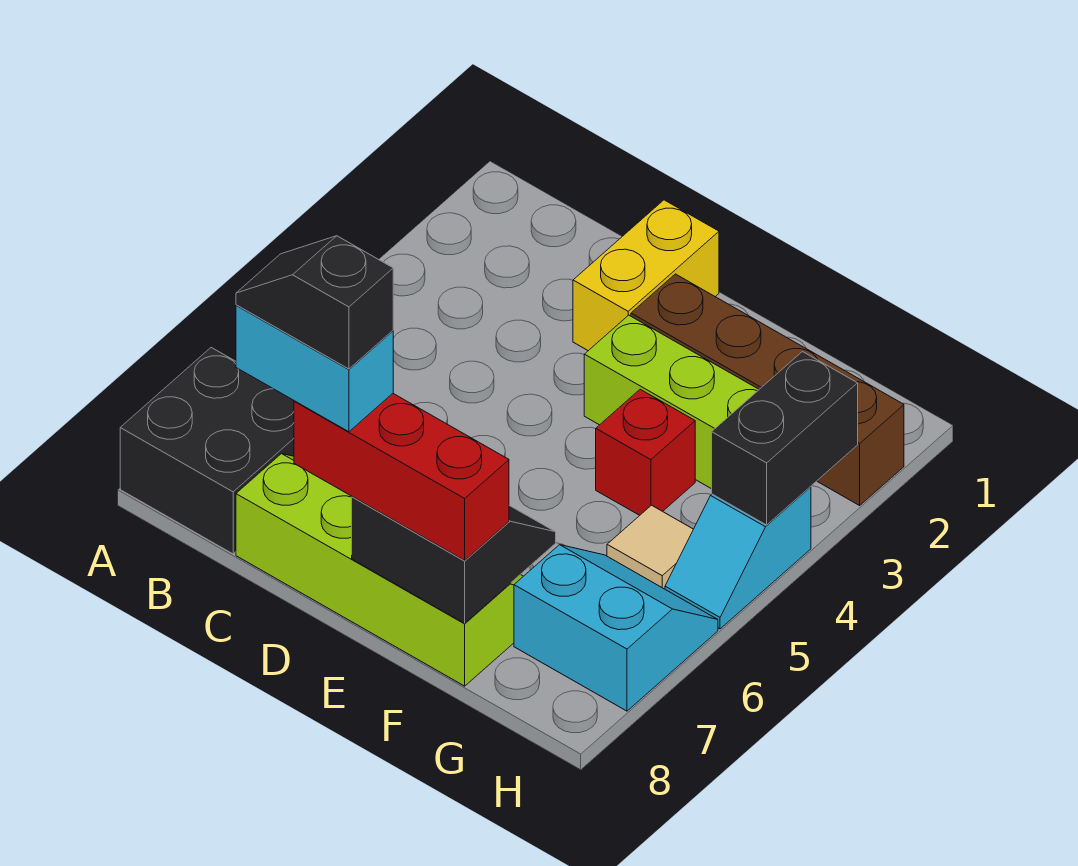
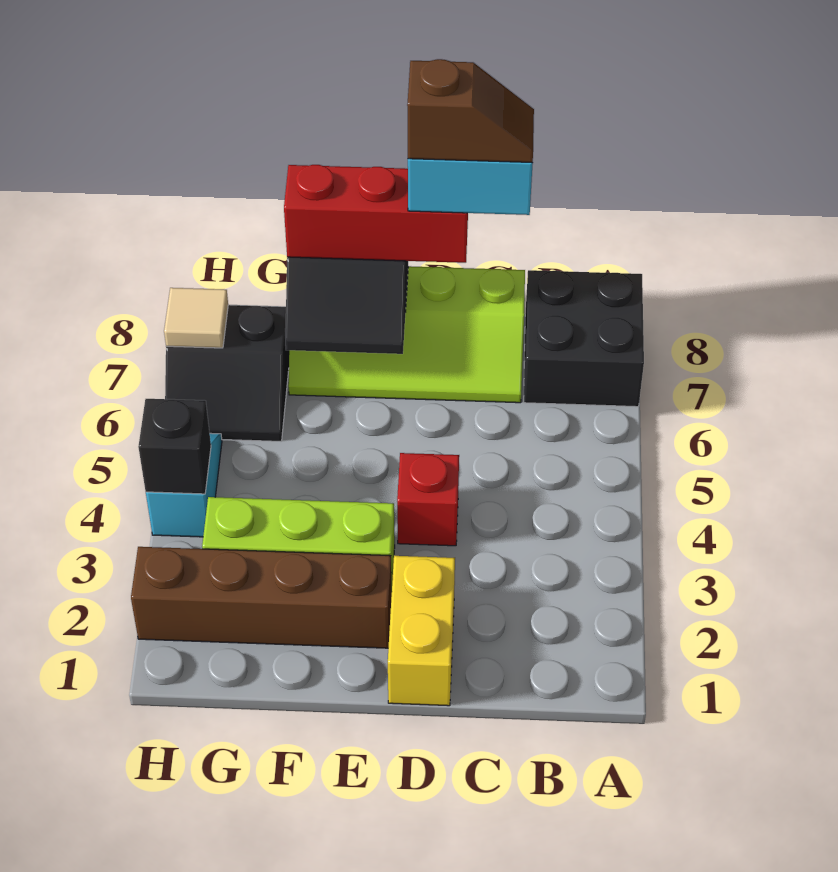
black slope C8:D8 level 5 top D -> brown slope C8:D8 level 5 top D
red brick F4 level 1 -> red brick D4 level 1
tan tile G5 level 1 -> tan tile H7 level 2
cyan slope G6:H7 level 1 top 7 -> black slope G6:H7 level 1 top 7
black brick H3:H4 level 2 -> black brick H4 level 2

